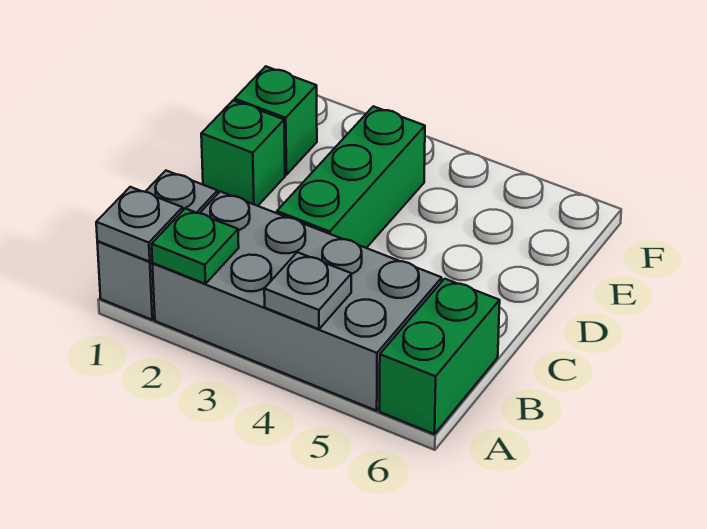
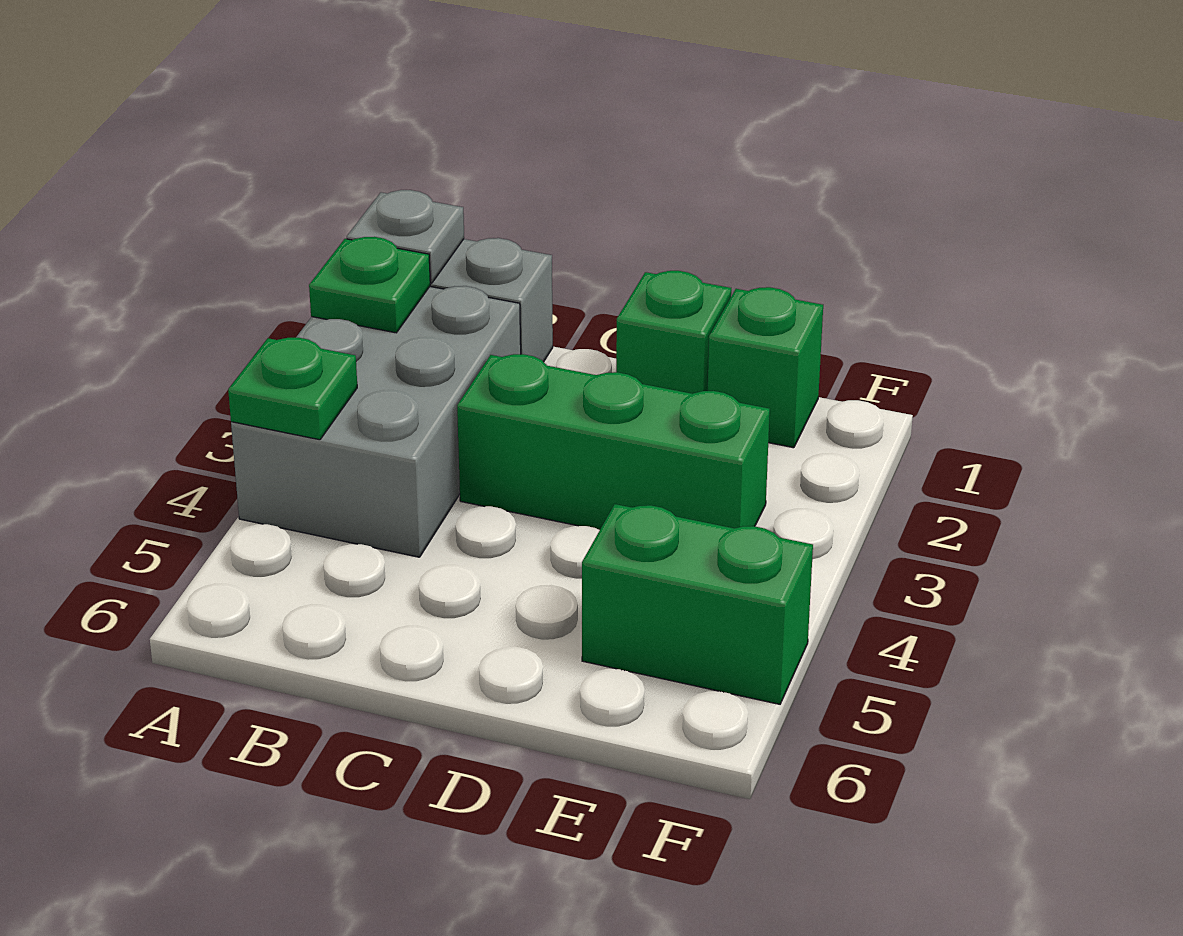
grey brick A2:B5 level 1 -> grey brick A2:B4 level 1
grey plate A4 level 2 -> green plate A4 level 2
green brick A6:B6 level 1 -> green brick E5:F5 level 1

